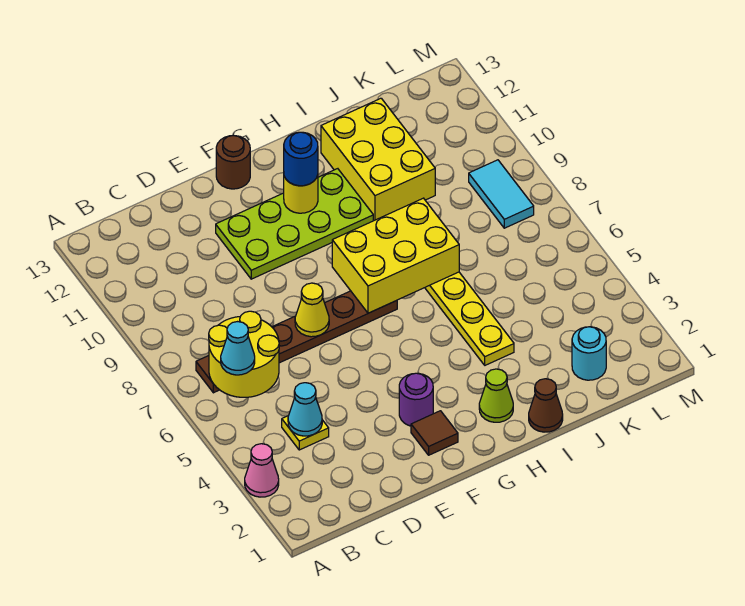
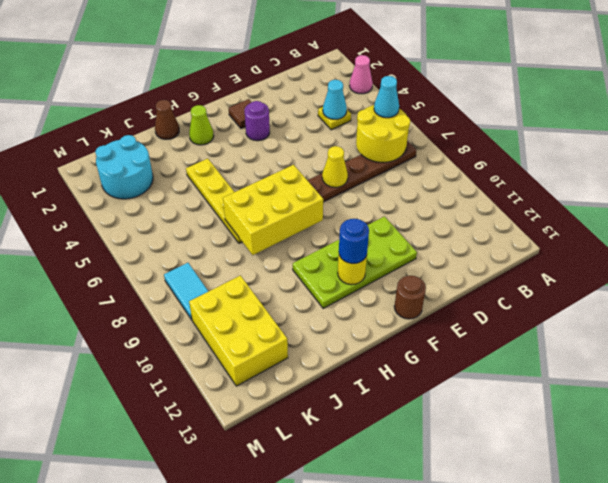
yellow brick I10:J12 level 1 -> yellow brick K10:L12 level 1
cyan round brick K2 level 1 -> cyan round brick K2:L3 level 1

